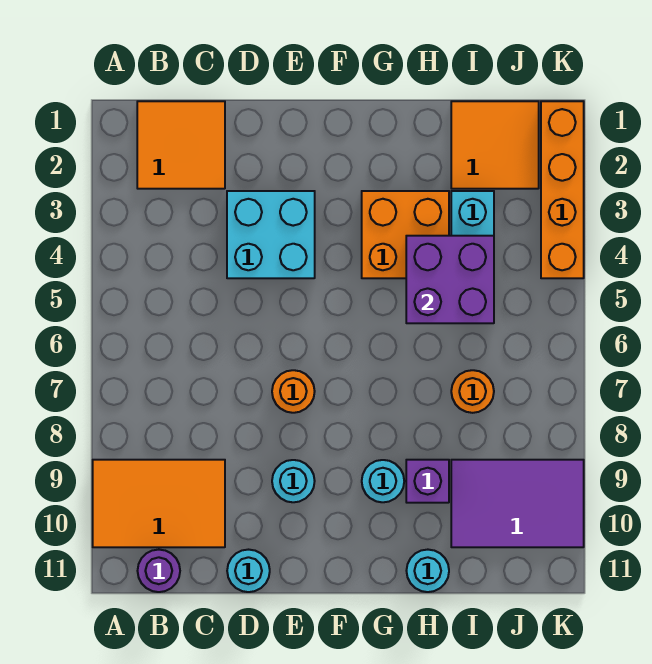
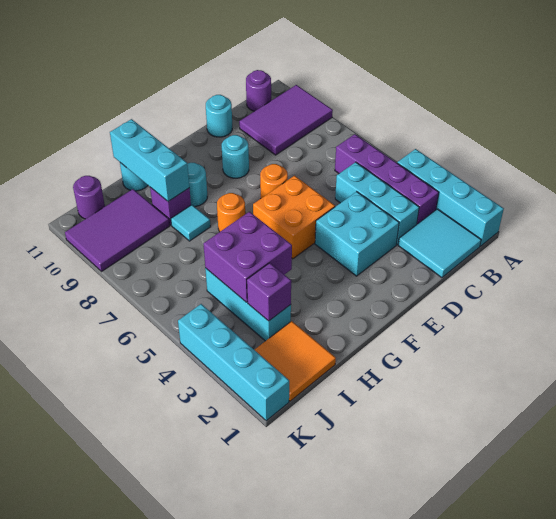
none -> cyan brick A1:A4 level 1
orange tile A9:C10 level 1 -> purple tile A9:C10 level 1
orange tile B1:C2 level 1 -> cyan tile B1:C2 level 1
none -> purple brick B3:B6 level 1
none -> cyan brick C3:C5 level 1
orange brick G3:H4 level 1 -> orange brick E5:F6 level 1
none -> cyan tile H8 level 1
none -> cyan brick H9:H11 level 2
none -> purple brick I3 level 2
orange round brick I7 level 1 -> orange round brick G7 level 1
none -> purple round brick J11 level 1
orange brick K1:K4 level 1 -> cyan brick K1:K4 level 1

